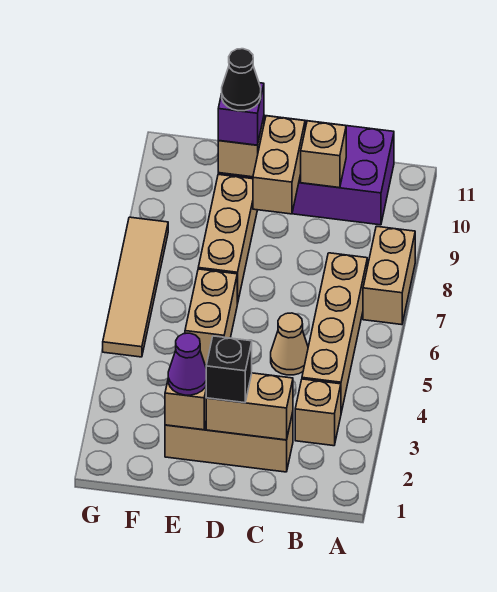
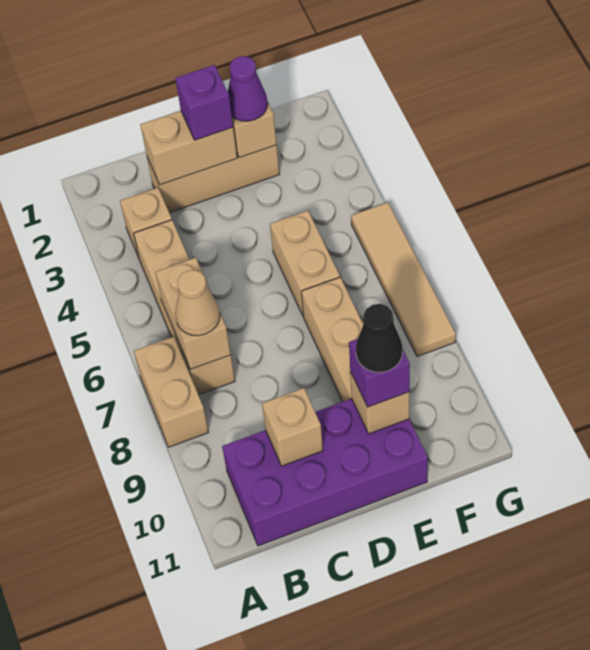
tan cone C5 level 1 -> tan cone B7 level 3
black brick D2 level 3 -> purple brick D2 level 3
tan brick D9:D10 level 2 -> tan brick B6:B7 level 2

